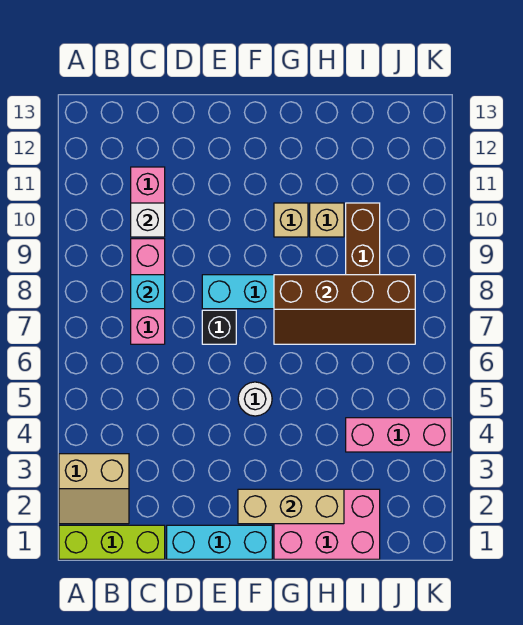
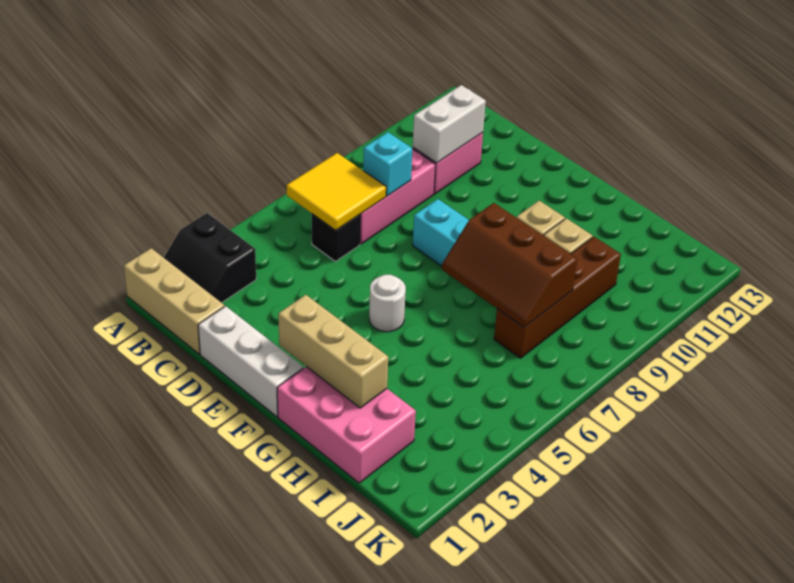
lime brick A1:C1 level 1 -> tan brick A1:C1 level 1
tan slope A2:B3 level 1 top 3 -> black slope A2:B3 level 1 top 3
none -> yellow tile B6:C7 level 2
white brick C10 level 2 -> white brick C10:C11 level 2
cyan brick D1:F1 level 1 -> white brick D1:F1 level 1
black brick E7 level 1 -> black brick C6 level 1
brown slope G7:J8 level 2 top 8 -> brown slope G7:I8 level 2 top 8
pink brick I4:K4 level 1 -> none

